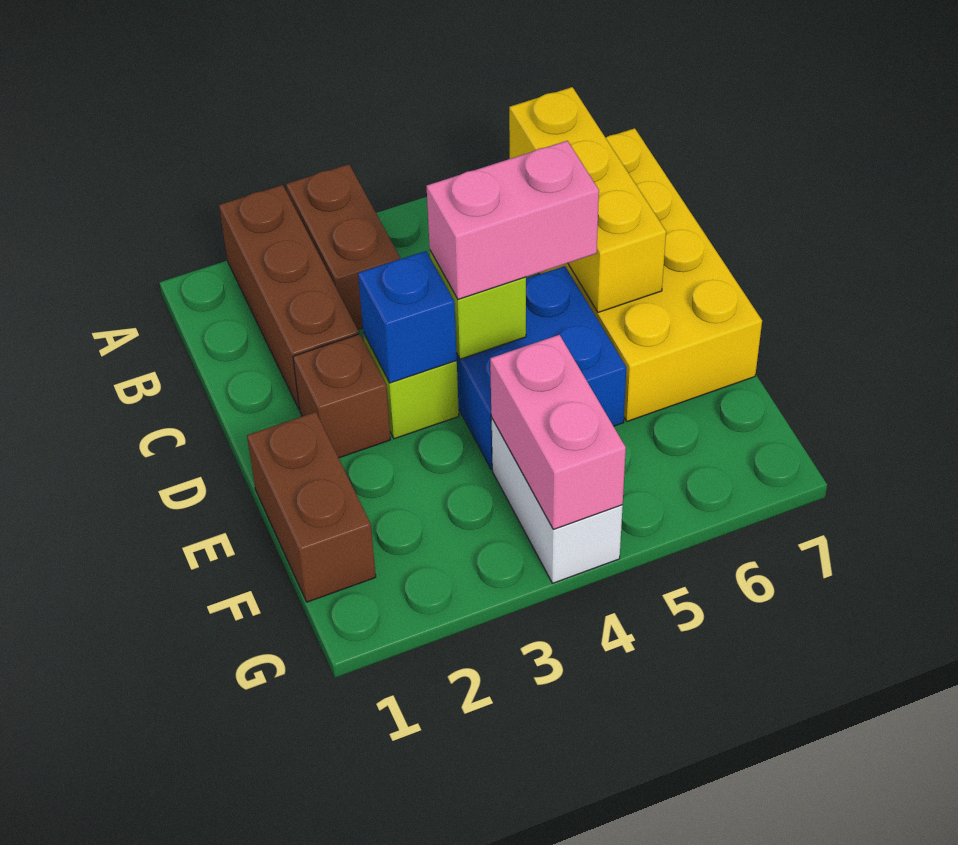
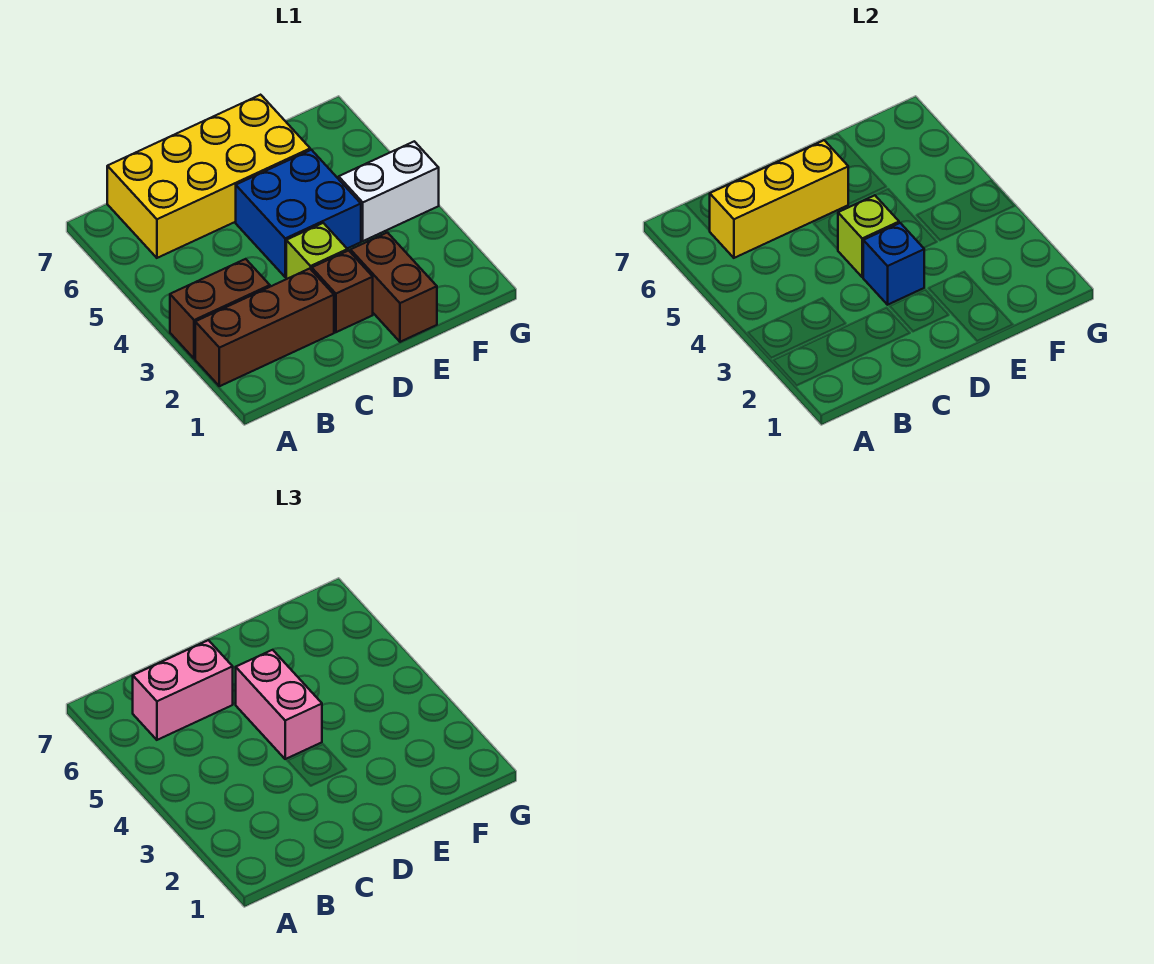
brown brick E1:F1 level 1 -> brown brick E1:E2 level 1
pink brick F4:G4 level 2 -> pink brick B6:C6 level 3

